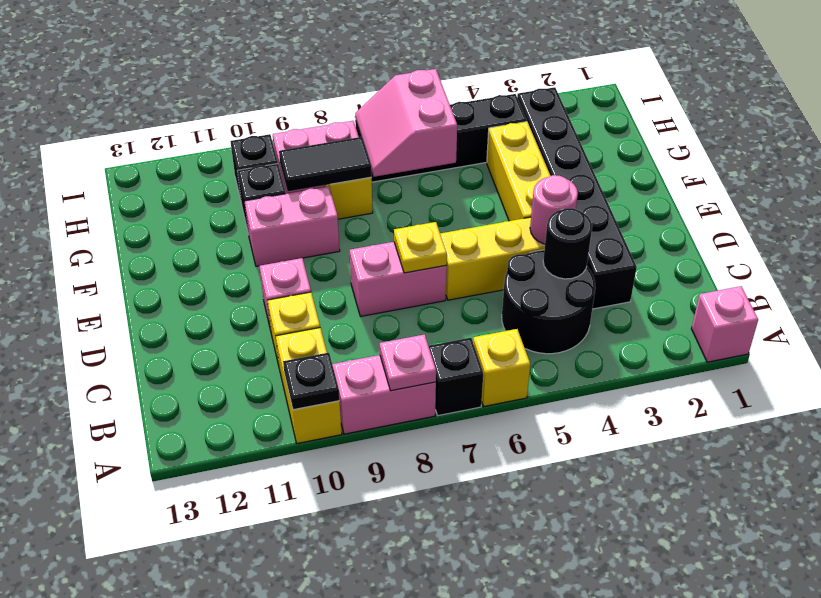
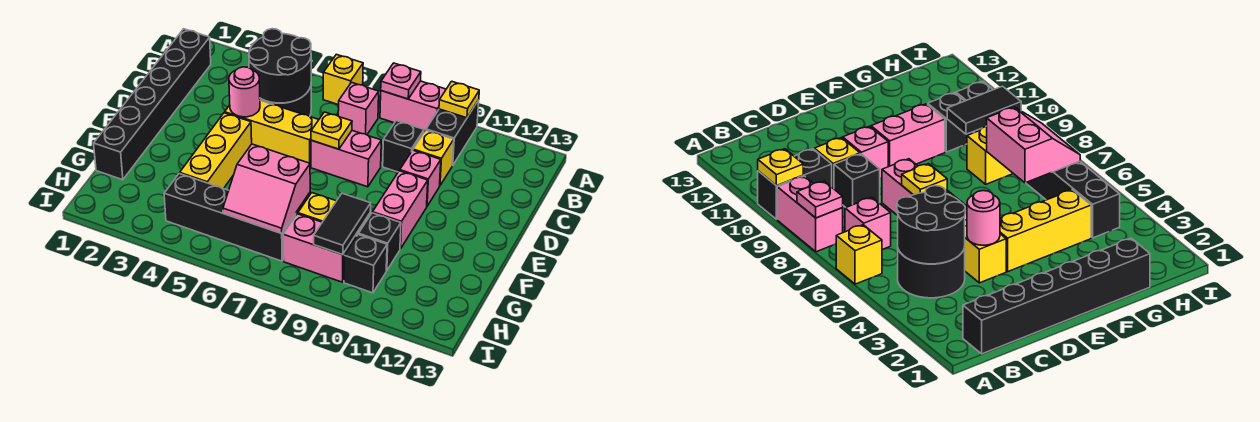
pink brick A1 level 1 -> pink brick B7 level 1
black brick A7 level 1 -> black brick C9 level 1
yellow brick A10:B10 level 1 -> black brick A10:B10 level 1
black plate A10 level 2 -> yellow plate A10 level 2
black brick C3:H3 level 1 -> black brick B1:G1 level 1
black round brick C4 level 2 -> black round brick B4:C5 level 2
pink brick F9:F10 level 1 -> pink brick E10:F10 level 1
pink slope G6:H7 level 2 top 6 -> pink slope G6:H7 level 2 top G
black tile G8:G9 level 2 -> black tile G9:H9 level 2

